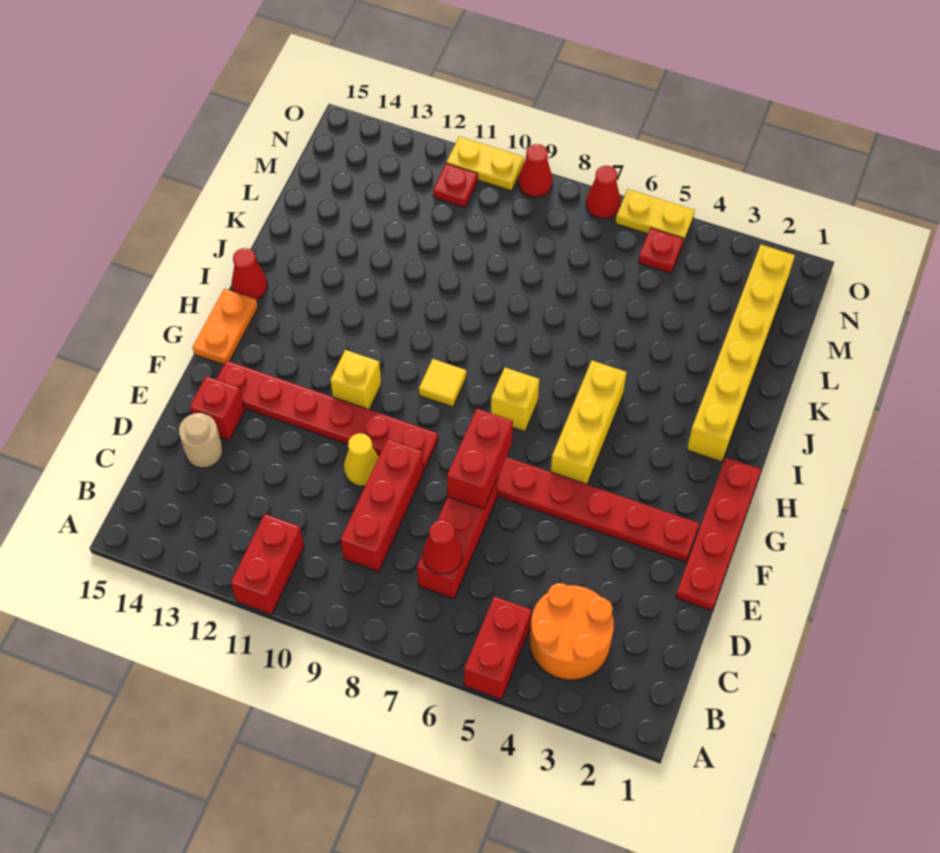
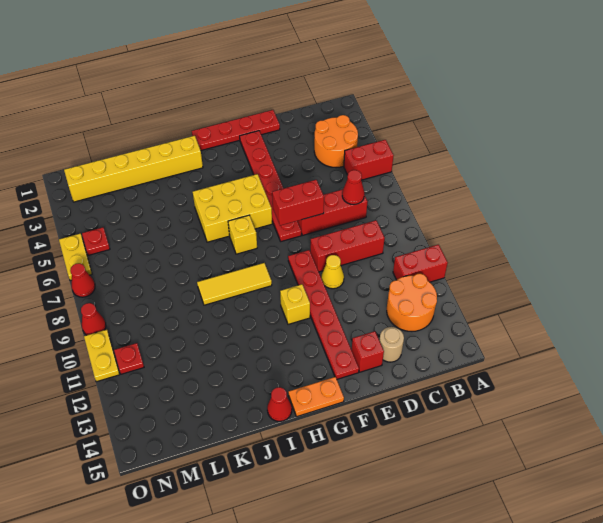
none -> orange round brick B12:C13 level 1
yellow brick G5:I5 level 1 -> yellow brick G5:I6 level 1
yellow tile H9 level 1 -> yellow tile H9:J9 level 1

